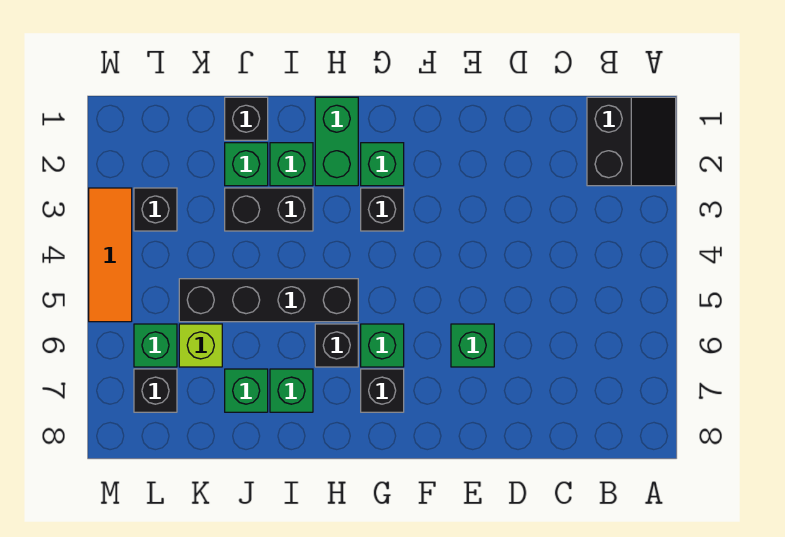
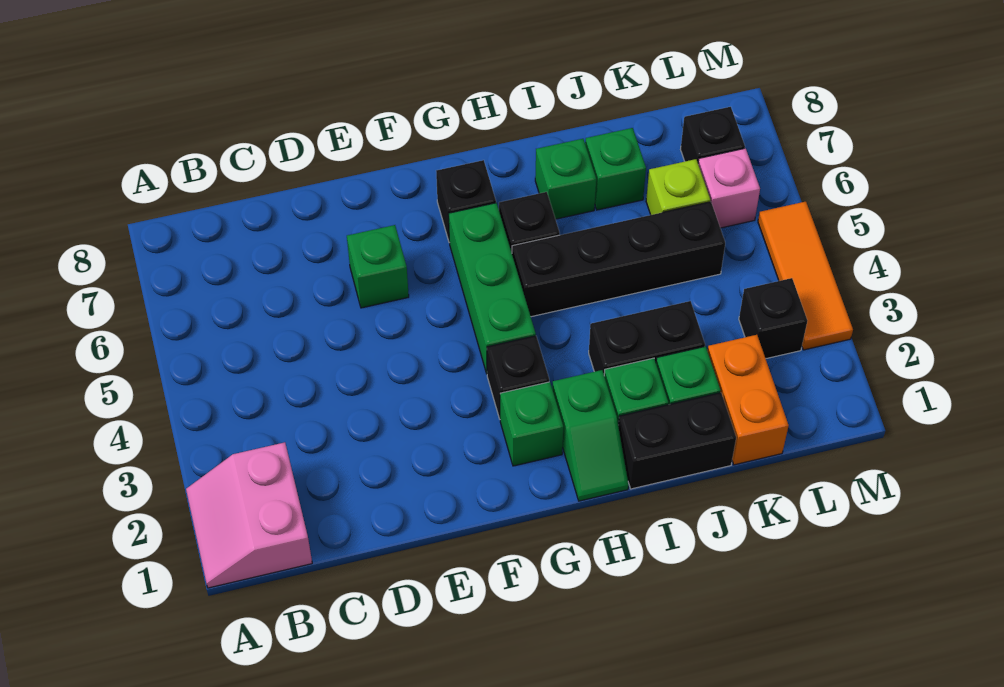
black slope A1:B2 level 1 top B -> pink slope A1:B2 level 1 top B
green brick G6 level 1 -> green brick G4:G6 level 1
green brick H1:H2 level 1 -> green slope H1:H2 level 1 top 2
black brick J1 level 1 -> black brick I1:J1 level 1
none -> orange brick K1:K2 level 1
green brick L6 level 1 -> pink brick L6 level 1

